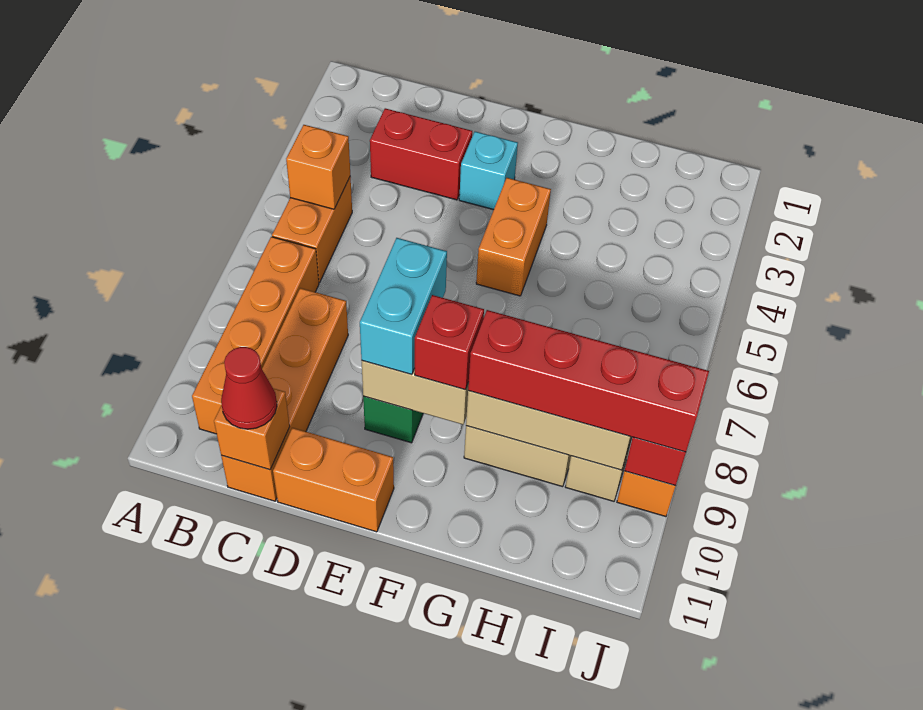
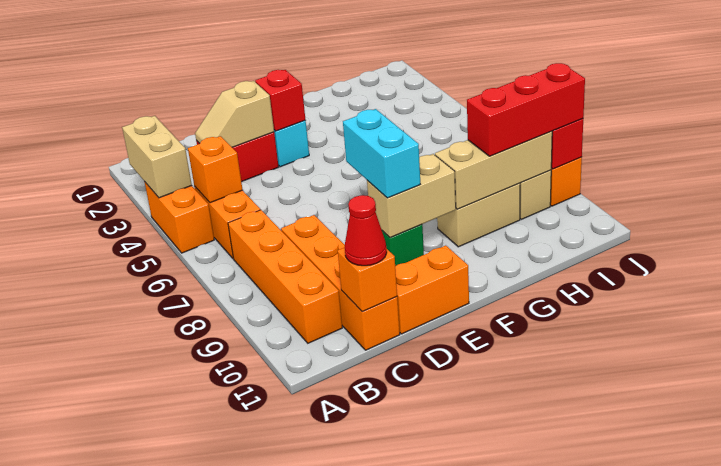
none -> tan brick A3:A4 level 2
none -> tan slope C3:D3 level 2 top D
orange brick F4:F5 level 1 -> orange brick A4:A5 level 1
red brick F9 level 3 -> red brick E3 level 2
red brick G9:J9 level 3 -> red brick H9:J9 level 3

